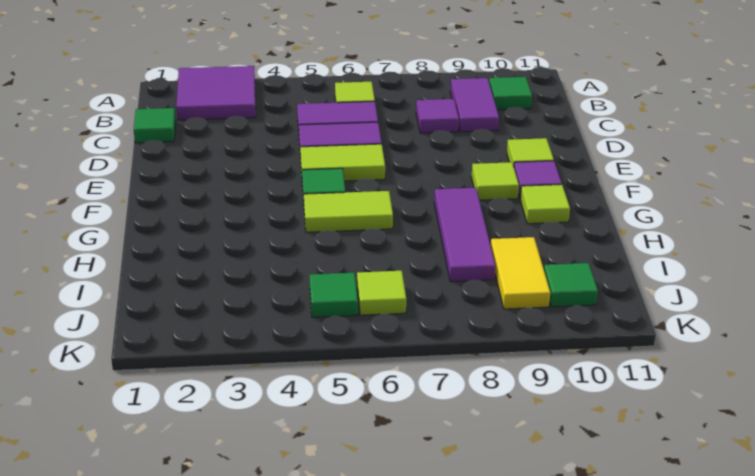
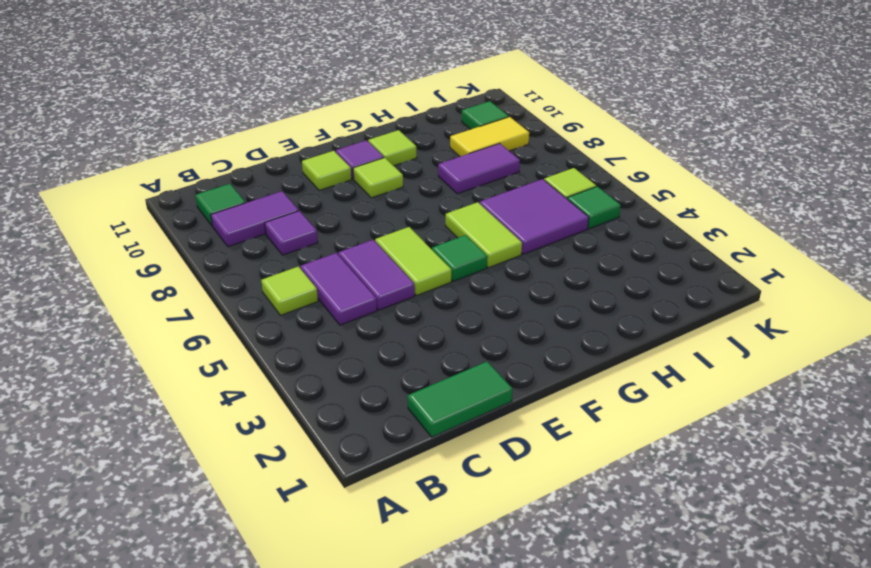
purple tile A2:B3 level 1 -> purple tile H5:I6 level 1
green tile C1 level 1 -> green tile C1:D1 level 1
purple tile G8:I8 level 1 -> purple tile H8:I8 level 1

